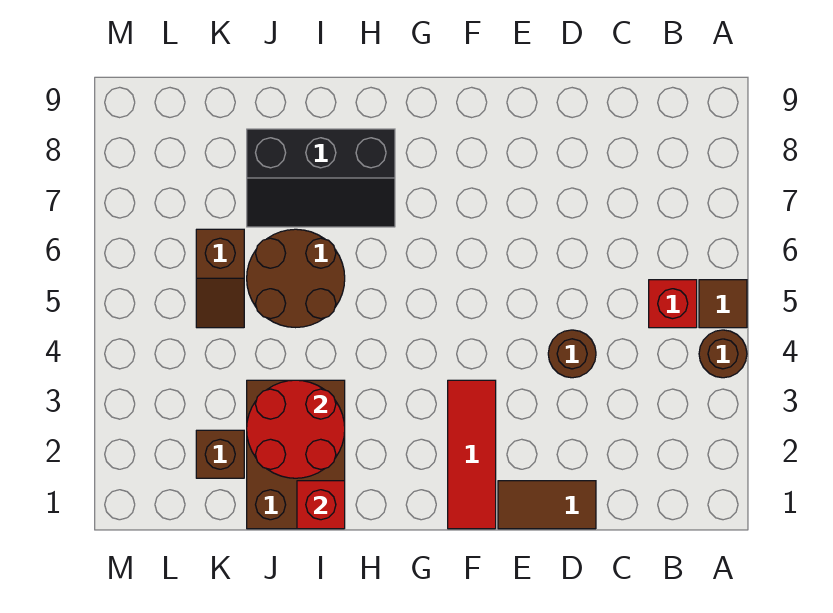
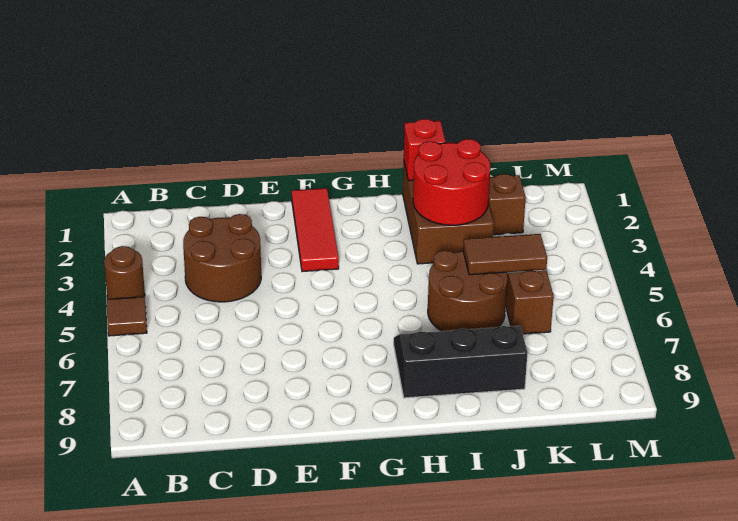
red brick B5 level 1 -> none
brown tile D1:E1 level 1 -> brown tile J5:K5 level 2
brown round brick D4 level 1 -> brown round brick C3:D4 level 1

